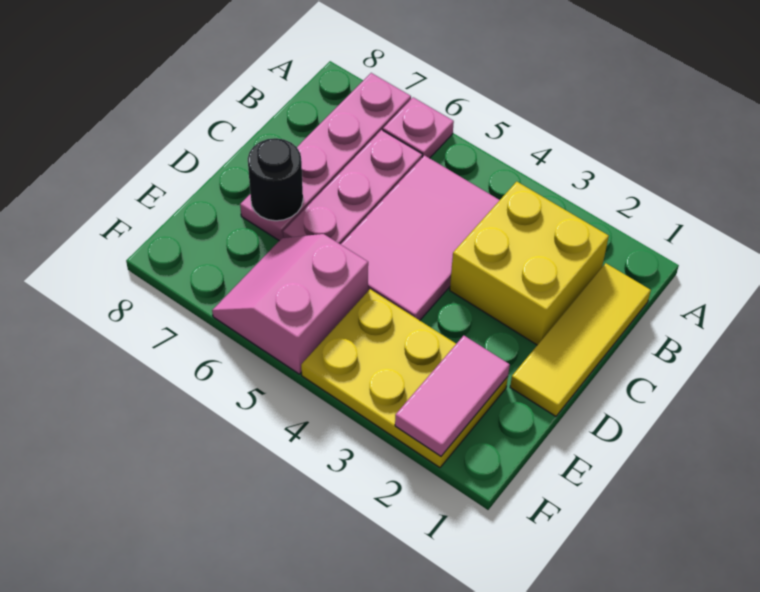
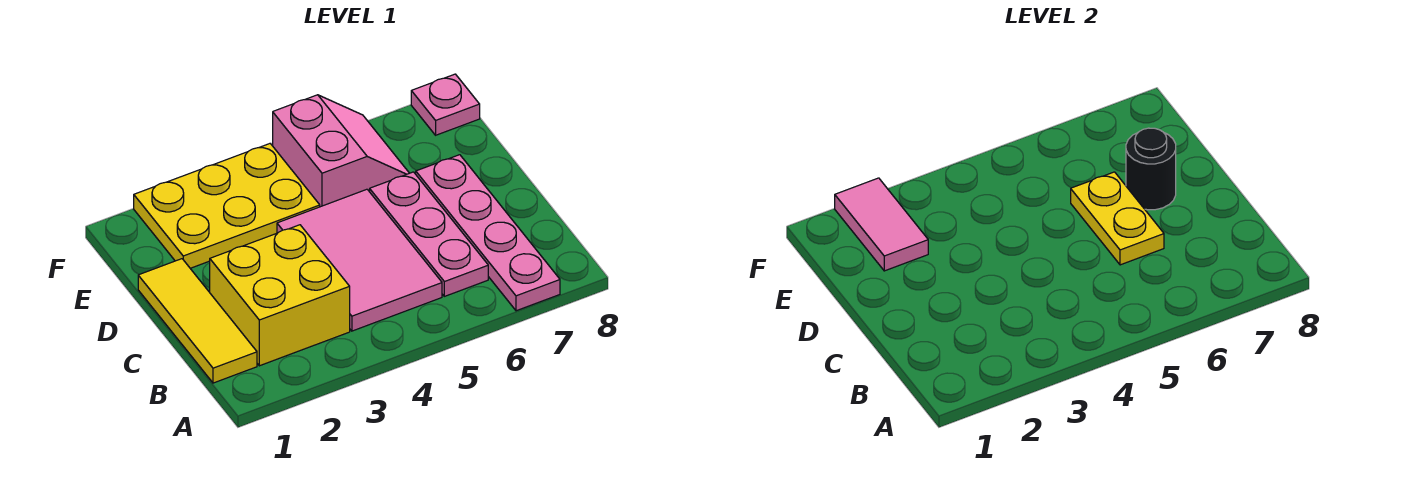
pink plate A6 level 1 -> pink plate F8 level 1
none -> yellow plate C6:D6 level 2

